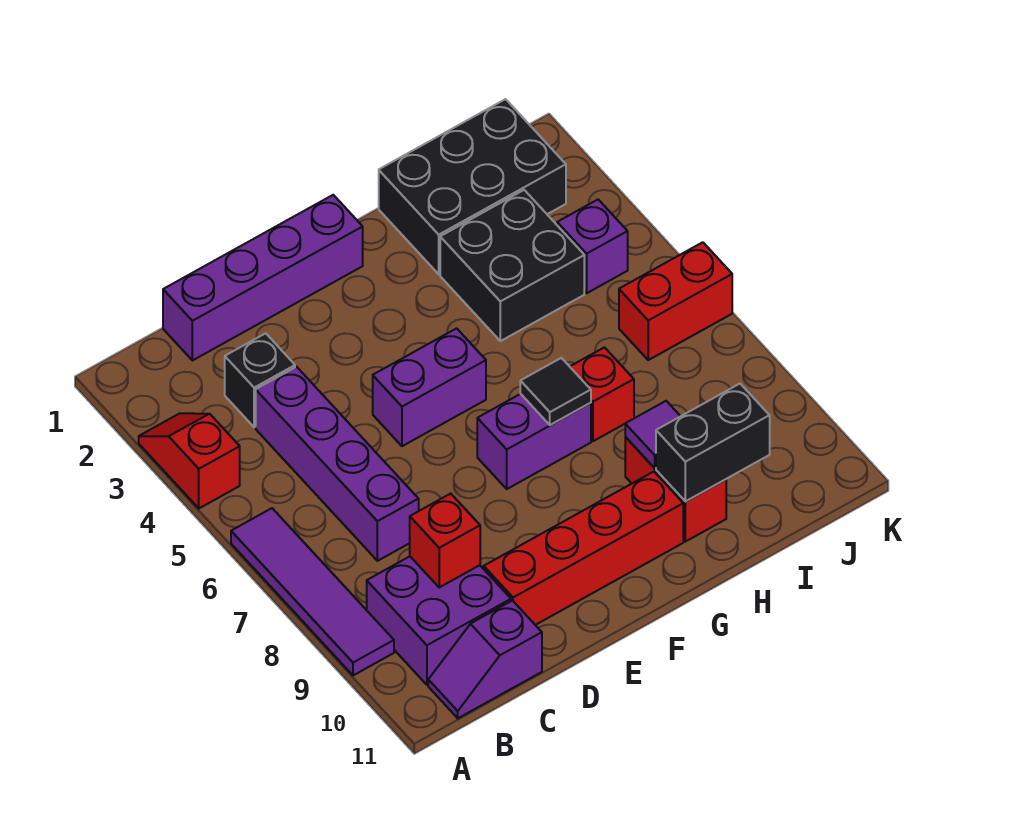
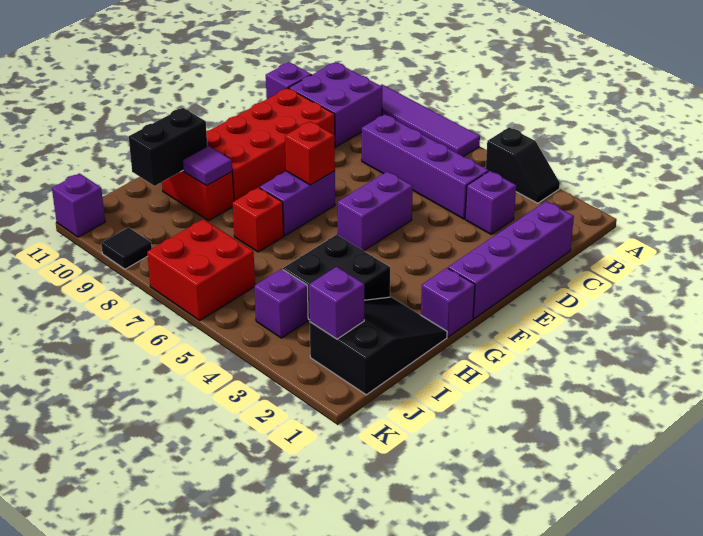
red slope A3:A4 level 1 top 4 -> black slope A3:A4 level 1 top 4
black brick C3 level 1 -> purple brick C3 level 1
red brick C9 level 2 -> red brick F7 level 2
red brick D10:G10 level 1 -> red brick D9:G10 level 1
none -> purple brick G1 level 1
black tile G7 level 2 -> black tile K9 level 1
black brick H1:J2 level 1 -> black slope H1:J2 level 1 top J
none -> purple brick J2 level 2
red brick J6:K6 level 1 -> red brick J6:K7 level 1
none -> purple brick K11 level 1

